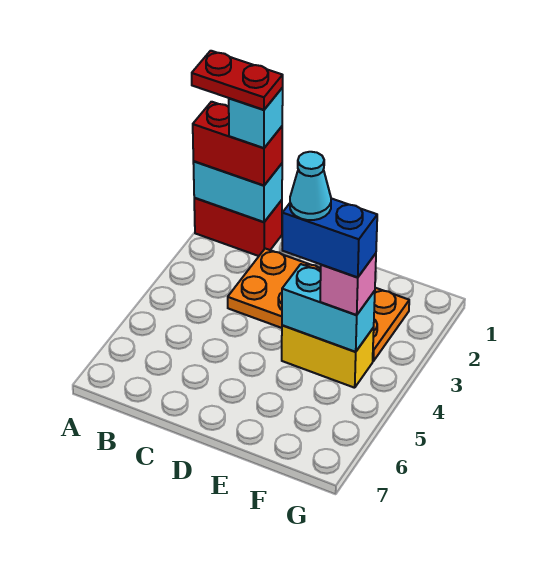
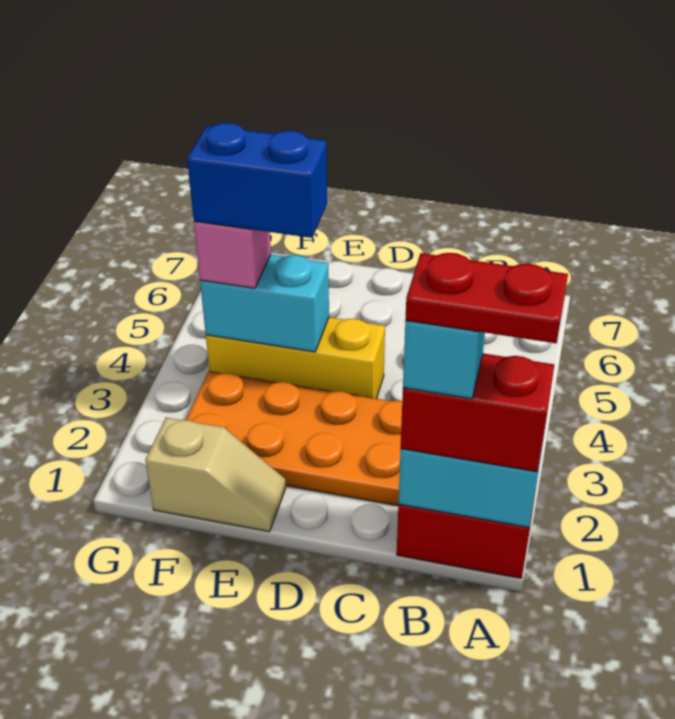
none -> tan slope E1:F1 level 1 top F
yellow brick E4:F4 level 1 -> yellow brick D4:F4 level 1
cyan cone E4 level 5 -> none

